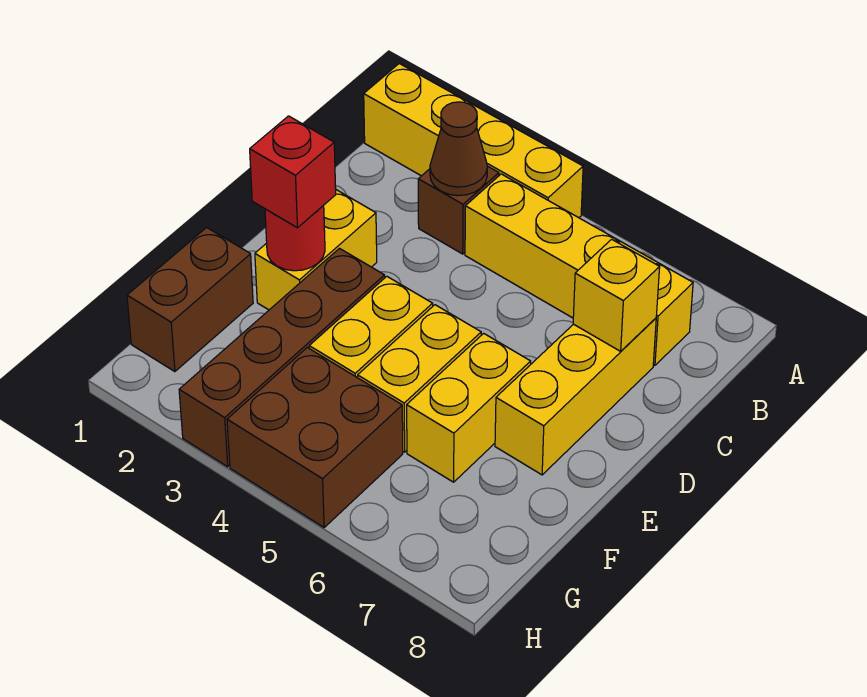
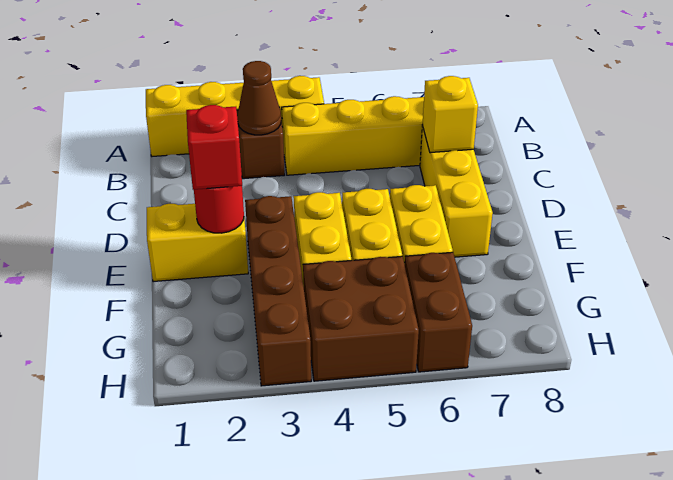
yellow brick D2:E2 level 1 -> yellow brick E1:E2 level 1
brown brick F1:G1 level 1 -> brown brick G6:H6 level 1

